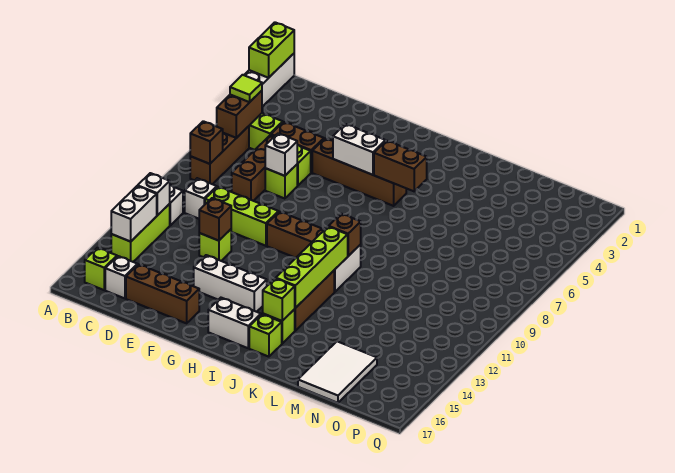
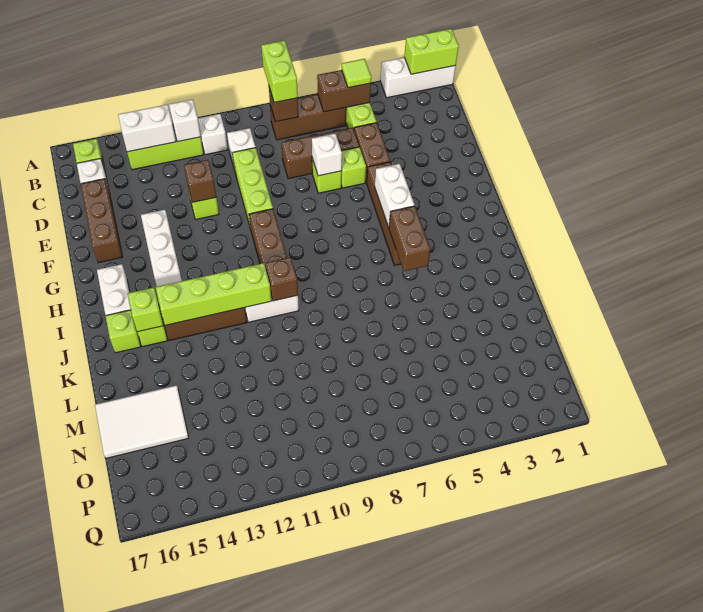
none -> lime brick A8:B8 level 3

